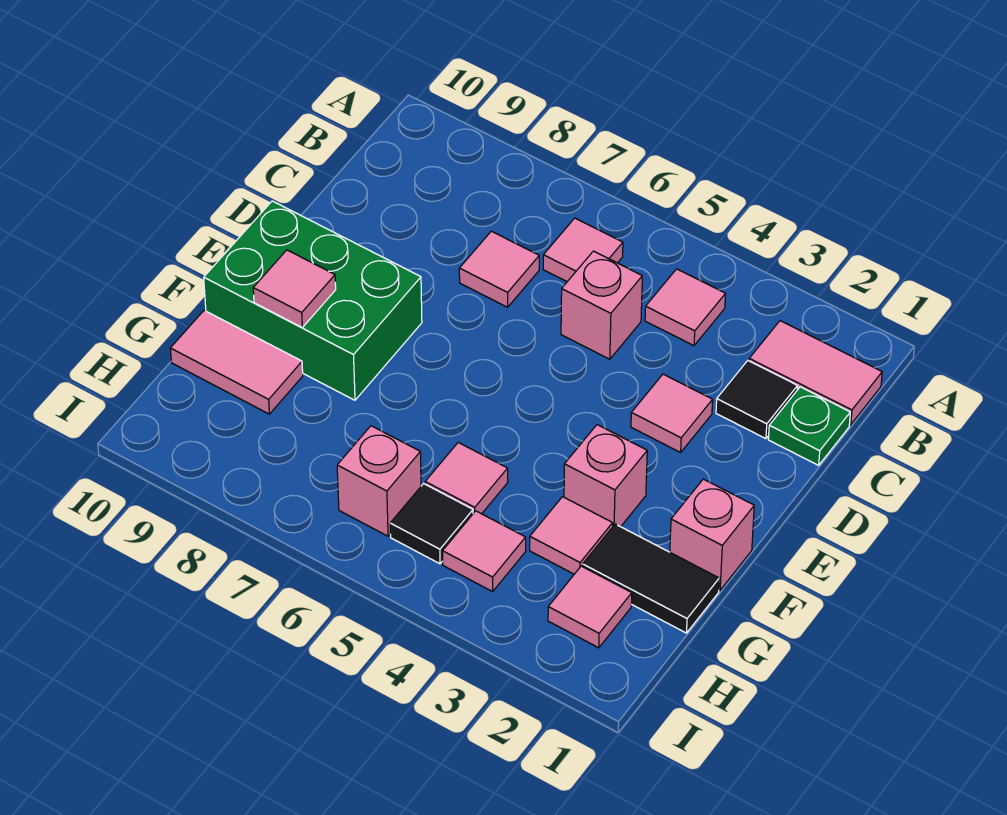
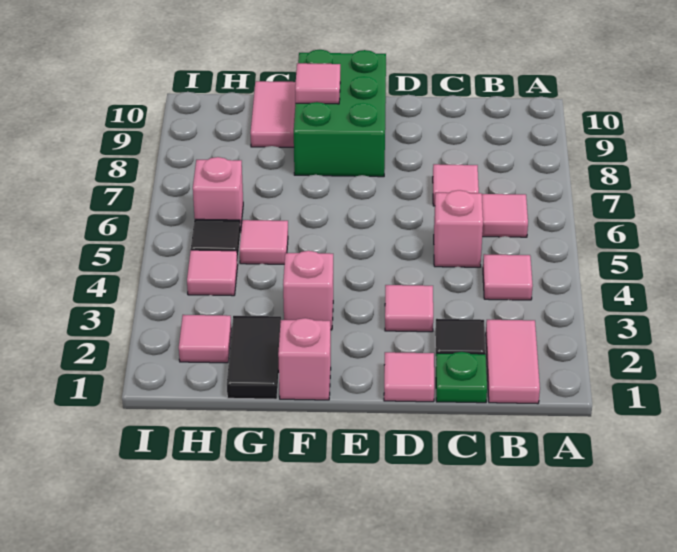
pink tile G3 level 1 -> pink tile D1 level 1

